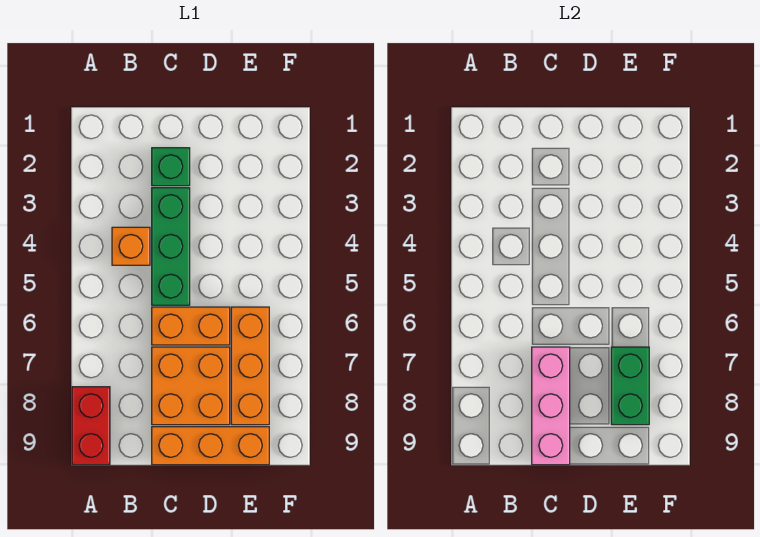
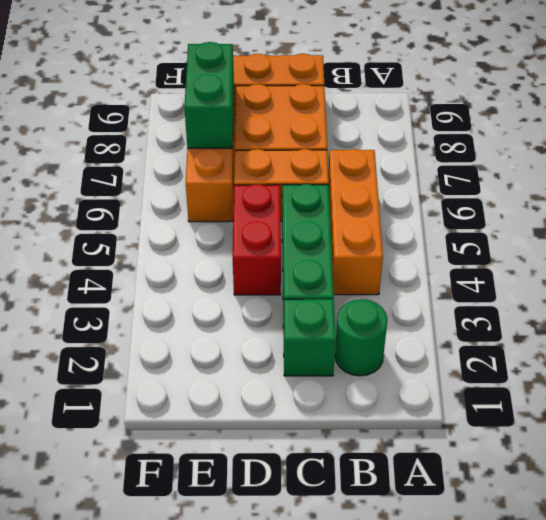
red brick A8:A9 level 1 -> red brick D4:D5 level 1
none -> green round brick B2 level 1
orange brick B4 level 1 -> orange brick B4:B6 level 1
pink brick C7:C9 level 2 -> none

